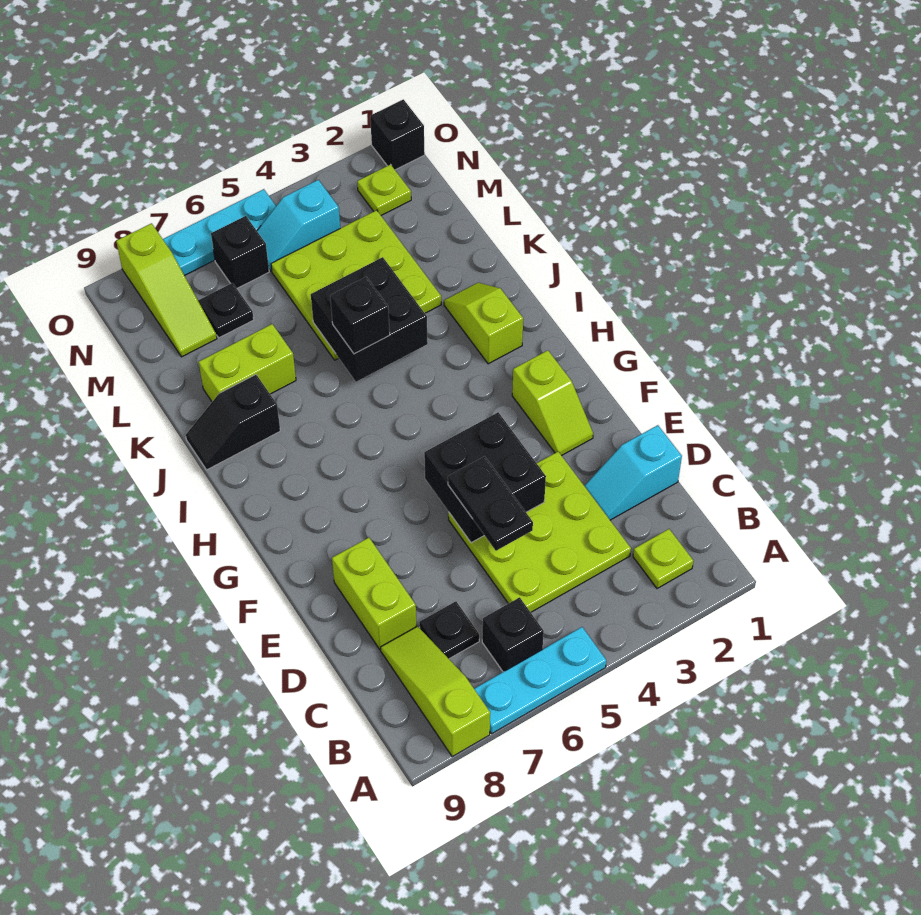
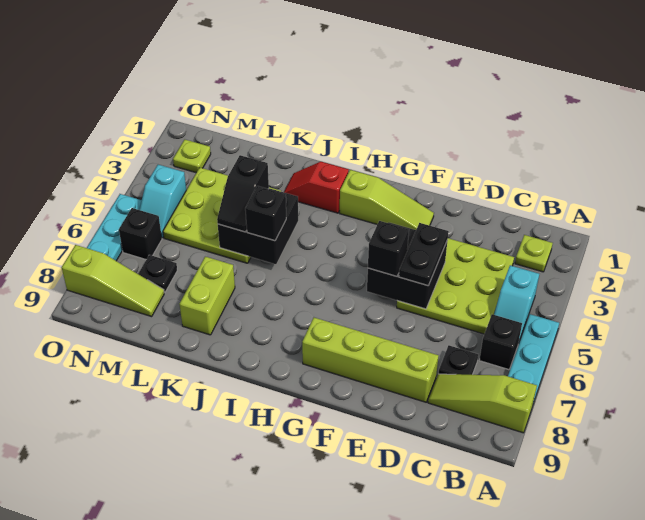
cyan slope D1:D2 level 1 top 1 -> cyan slope B4:B5 level 1 top 4
black plate D5:E5 level 3 -> black plate E4:E5 level 3
lime brick D8:E8 level 1 -> lime brick D8:G8 level 1
lime slope F2:G2 level 1 top G -> lime slope F2:H2 level 1 top H
lime slope I2:J2 level 1 top I -> red slope I2:J2 level 1 top I
black slope J8:J9 level 1 top 8 -> black slope K4:K5 level 3 top 4
black brick O1 level 1 -> black brick F5 level 3

